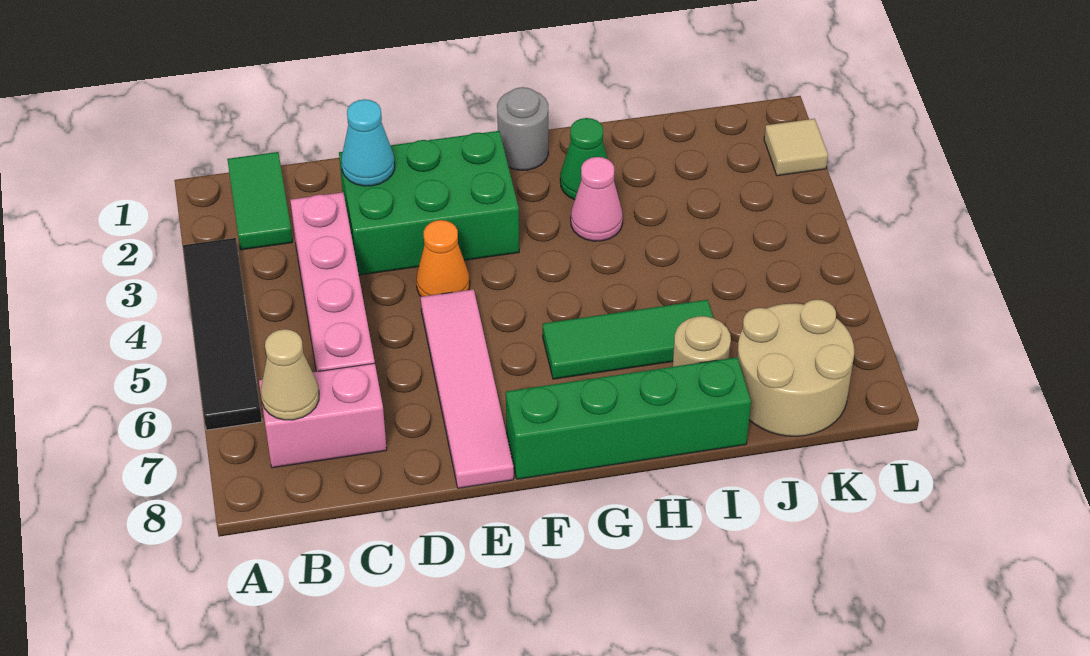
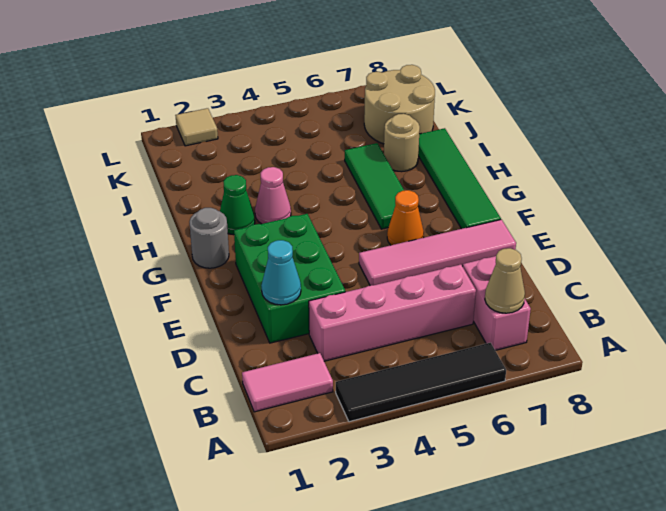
green tile B1:B2 level 1 -> pink tile B1:B2 level 1
orange cone E4 level 1 -> orange cone F6 level 1
green brick F8:I8 level 1 -> green tile F8:I8 level 1

